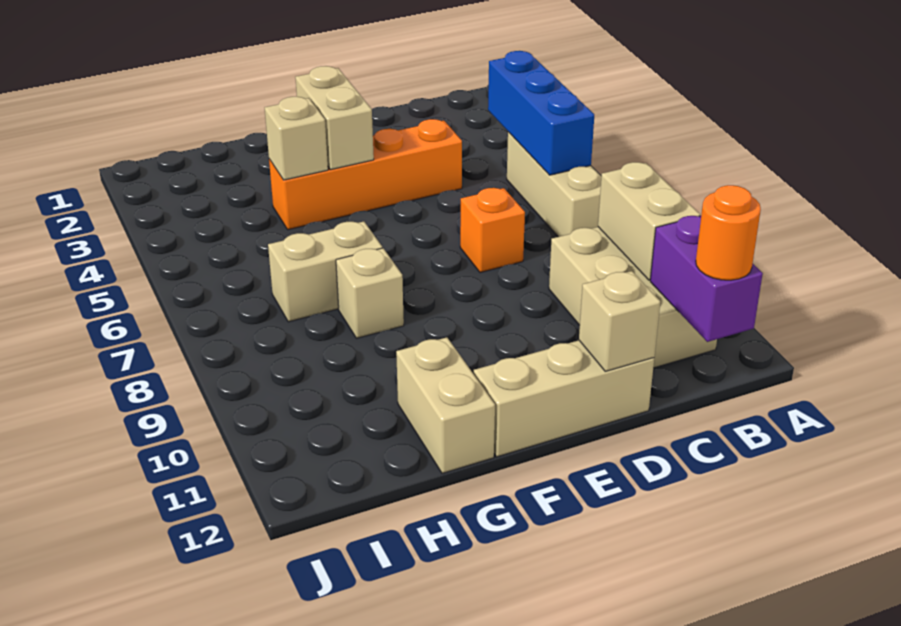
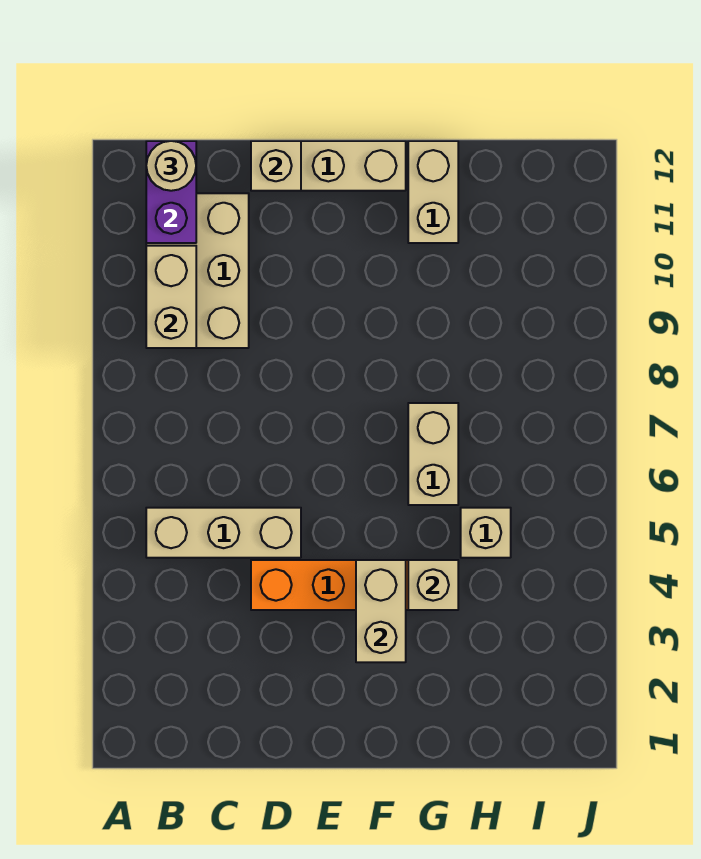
blue brick B4:B6 level 2 -> none
tan brick B5:B7 level 1 -> tan brick B5:D5 level 1
orange round brick B12 level 3 -> tan round brick B12 level 3
orange brick D7 level 1 -> none
tan brick G7:H7 level 1 -> tan brick G6:G7 level 1
tan brick G8 level 1 -> tan brick H5 level 1

